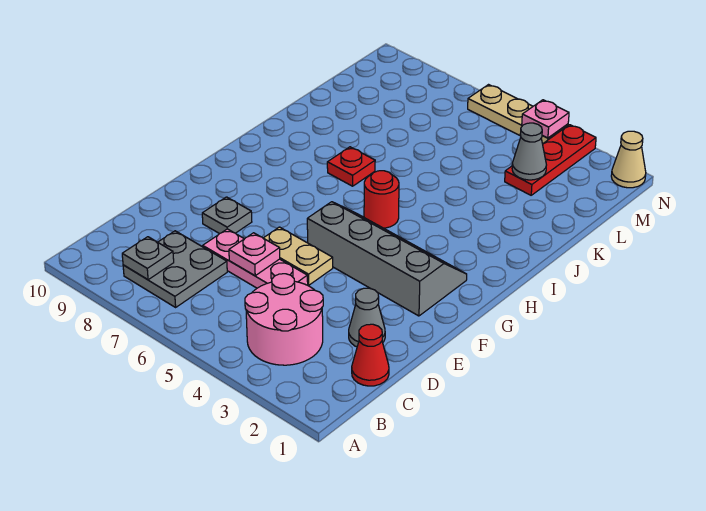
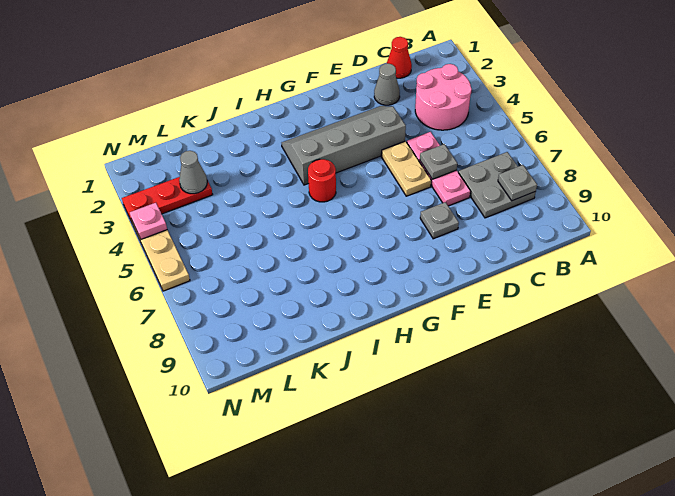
pink plate D6 level 2 -> grey plate D6 level 2
grey slope F2:G5 level 1 top F -> grey slope E3:H4 level 1 top 4
red plate I7 level 1 -> none
tan cone N1 level 1 -> none

